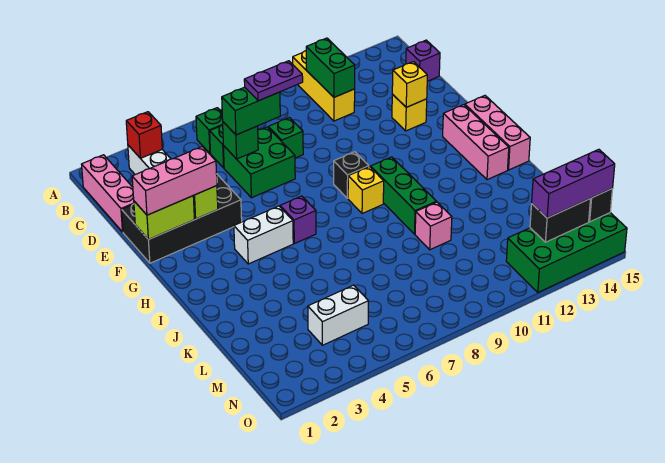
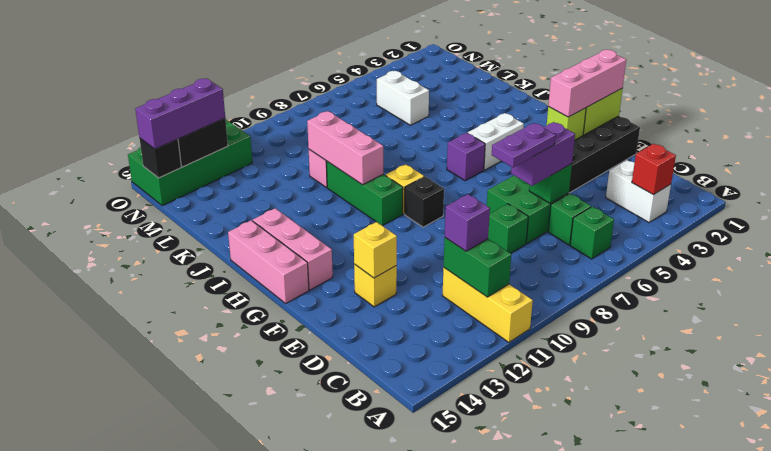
pink brick B1:D1 level 1 -> pink brick I10:K10 level 2
purple brick C15 level 1 -> purple brick C11 level 3
green brick D6:D7 level 3 -> purple brick D6:D7 level 3
white brick M4:M5 level 1 -> white brick L5:M5 level 1

